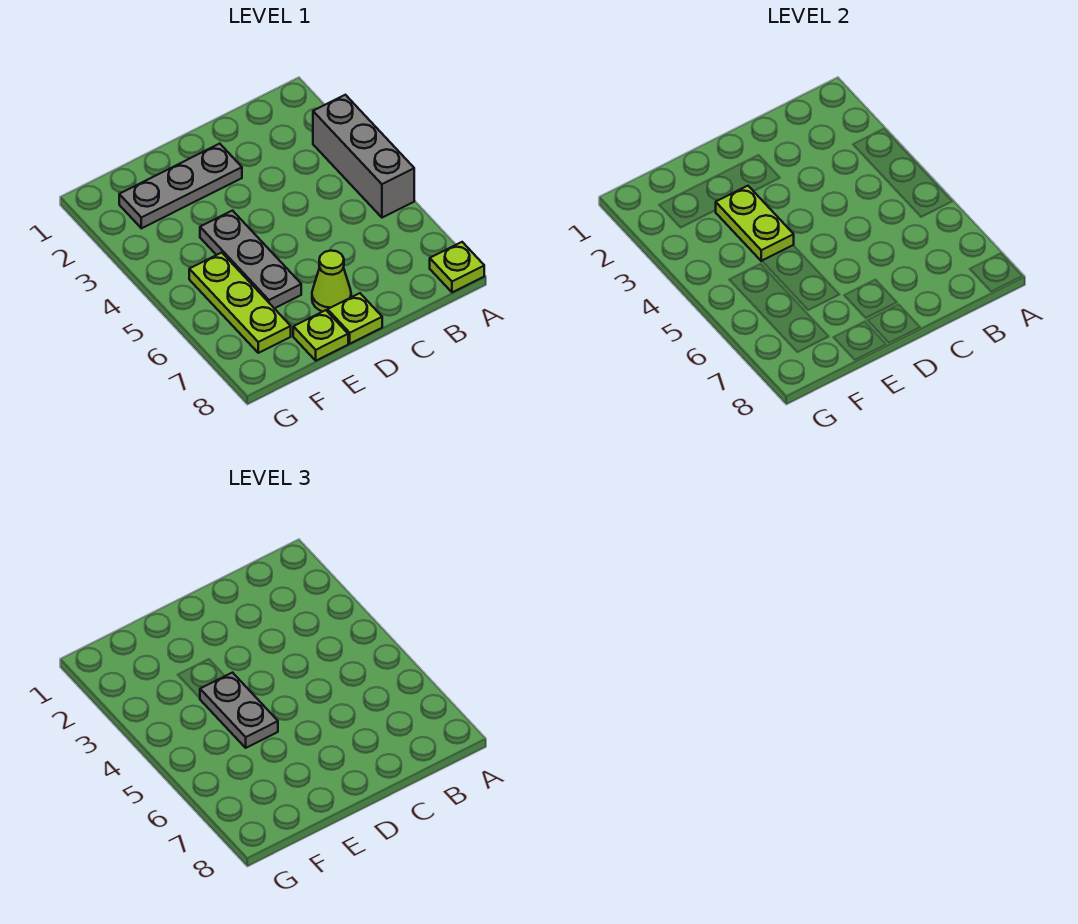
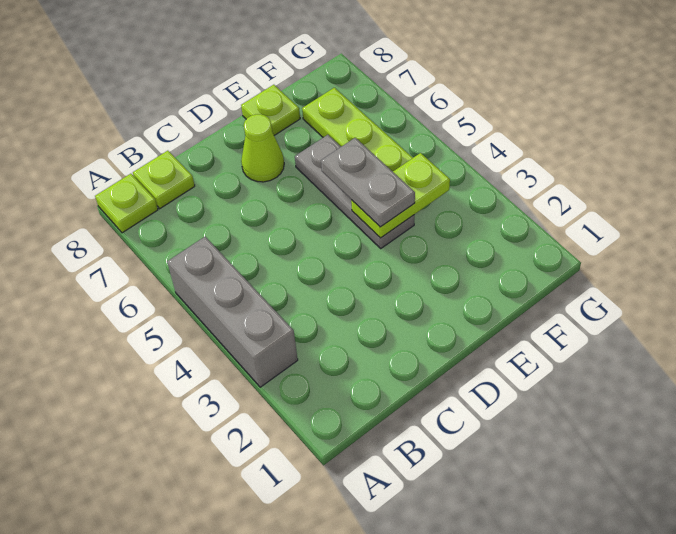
grey plate D2:F2 level 1 -> none
lime plate D8 level 1 -> lime plate B8 level 1
lime plate E3:E4 level 2 -> lime plate E4:F4 level 2

